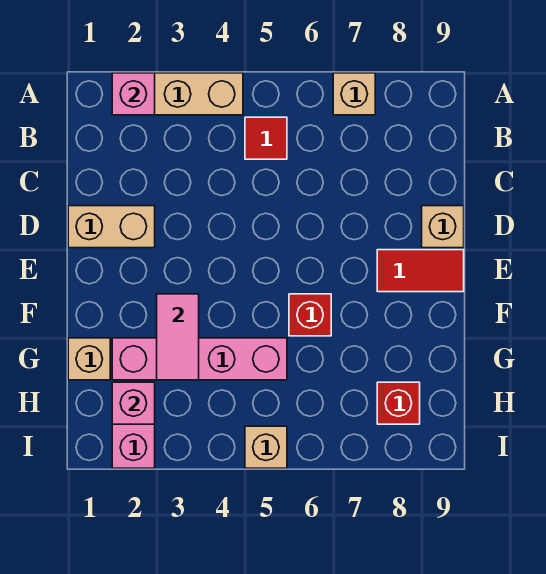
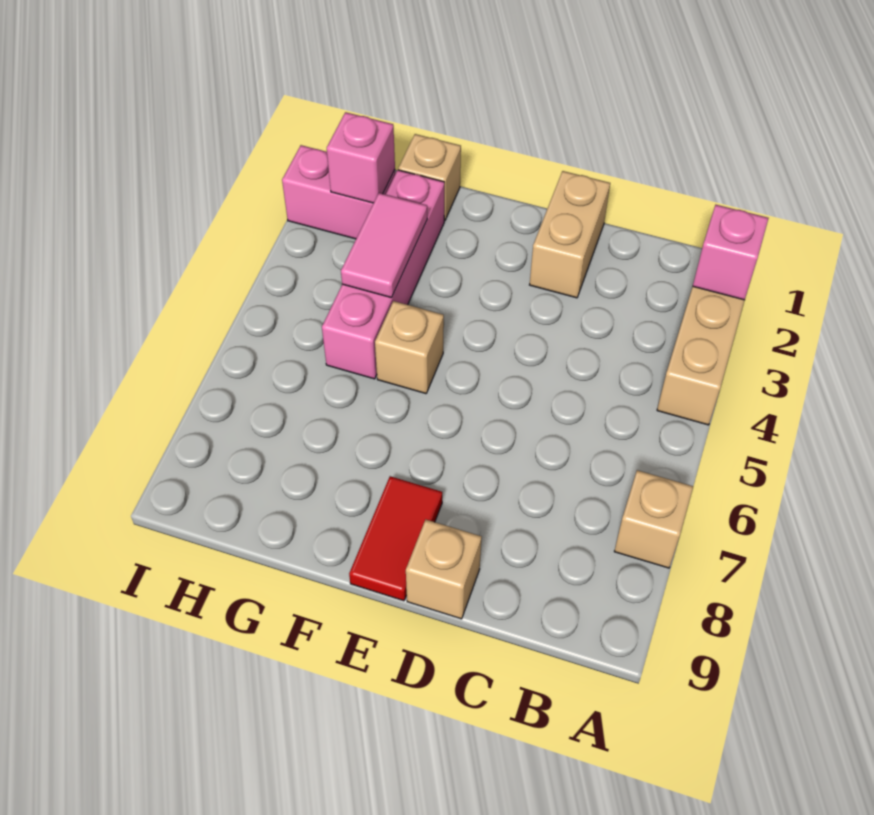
red tile B5 level 1 -> none
pink tile F3:G3 level 2 -> pink tile G3:G4 level 2
red brick F6 level 1 -> none
red brick H8 level 1 -> none
tan brick I5 level 1 -> tan brick F5 level 1

